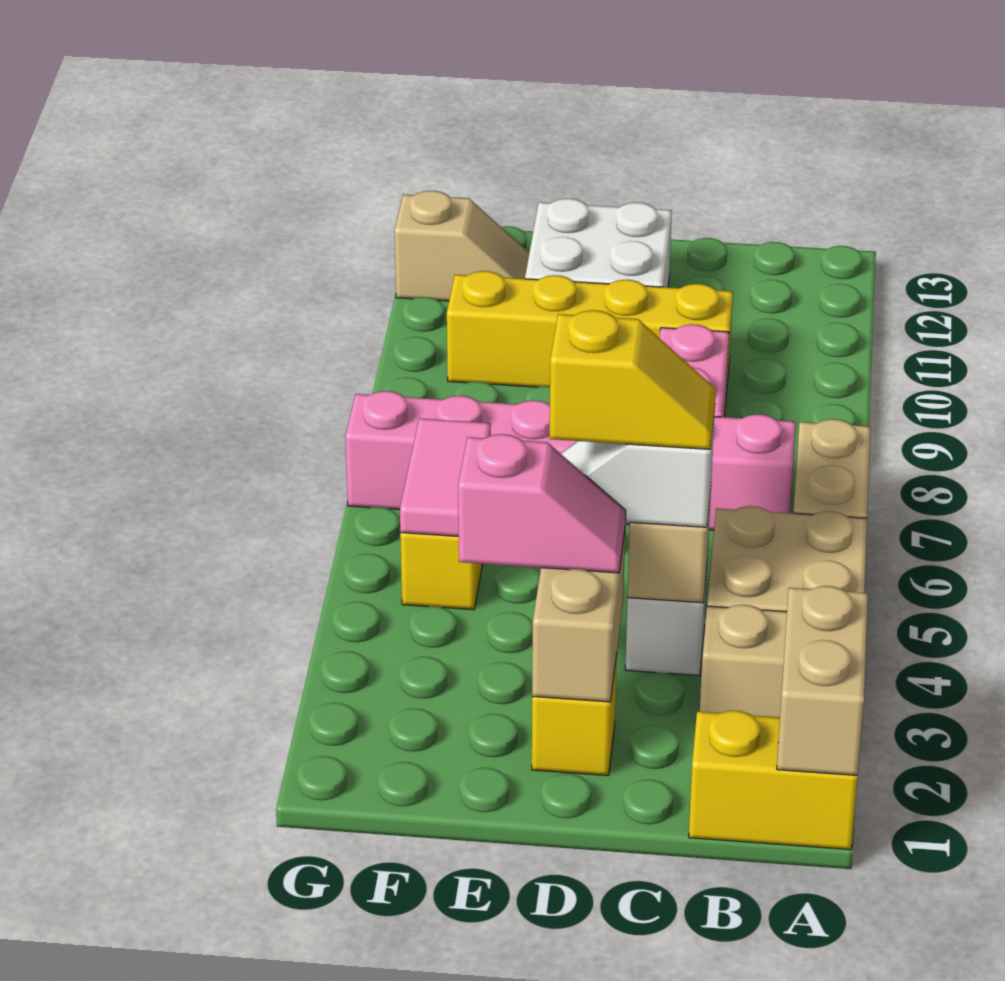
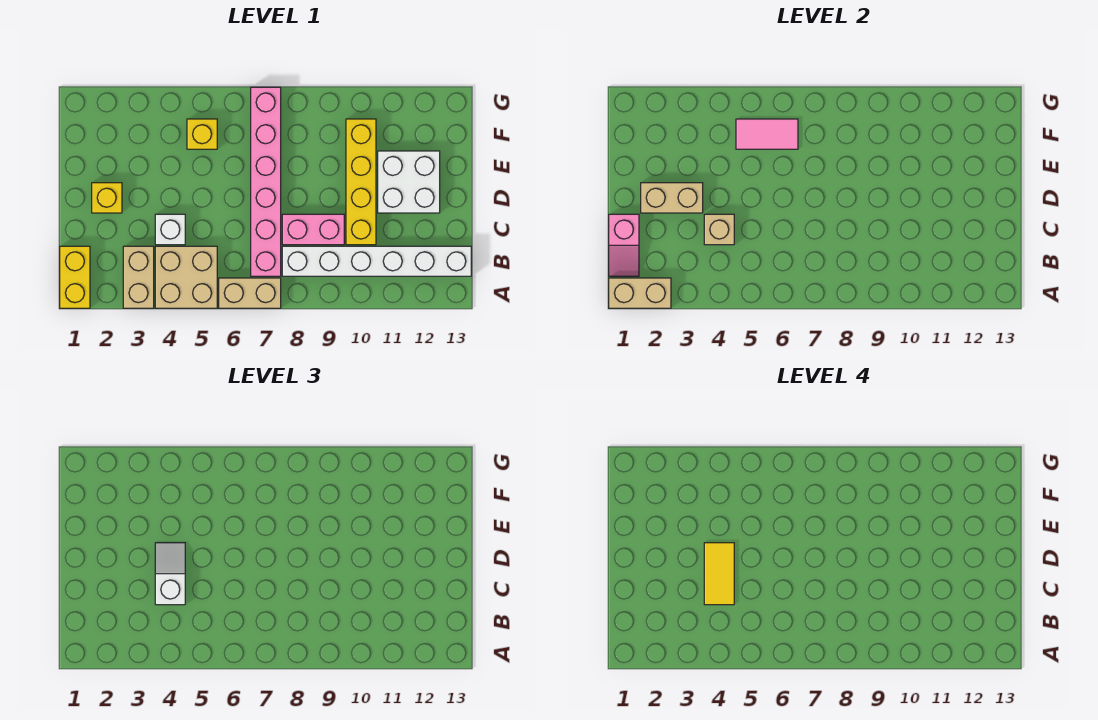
none -> white brick B8:B13 level 1
yellow slope C4:D4 level 4 top D -> yellow tile C4:D4 level 4
pink slope D3:E3 level 3 top E -> pink slope B1:C1 level 2 top C
tan slope F12:G12 level 1 top G -> none

